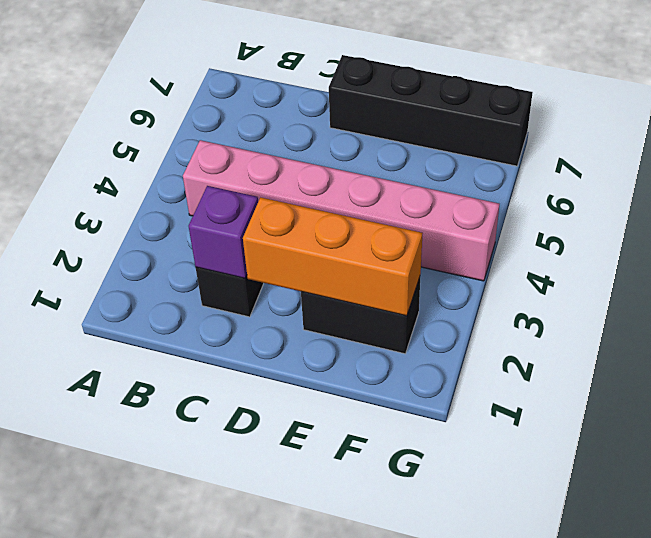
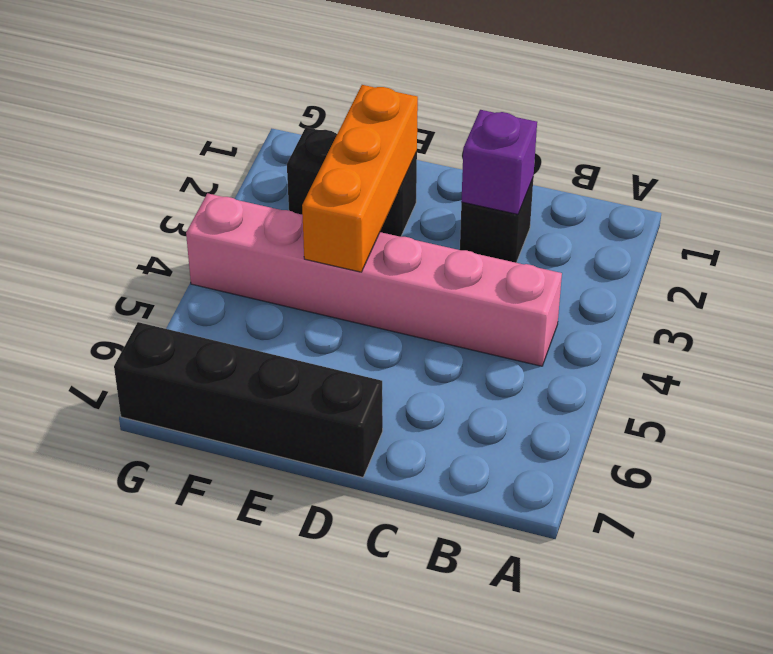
orange brick D2:F2 level 2 -> orange brick E2:E4 level 2

